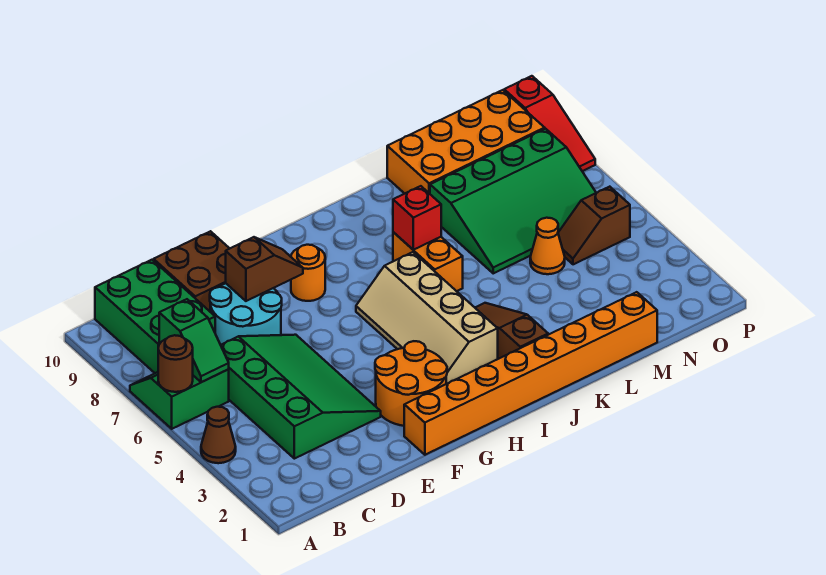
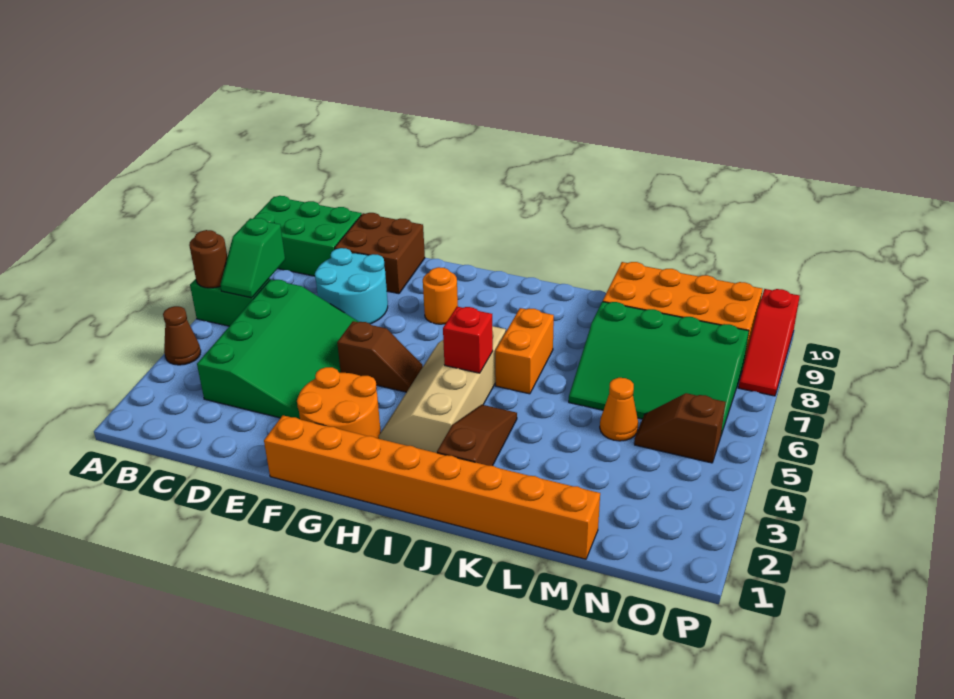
green brick B8:C10 level 1 -> green brick A9:C10 level 1
brown slope E8:F8 level 2 top E -> brown slope F5:G5 level 1 top F
red brick J7 level 2 -> red brick I5 level 2

